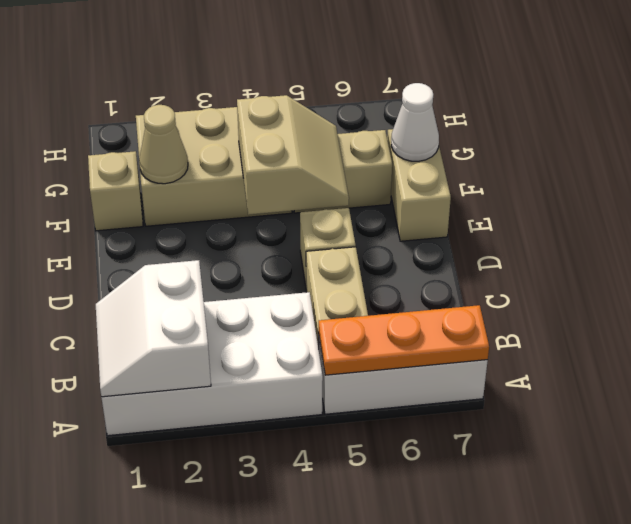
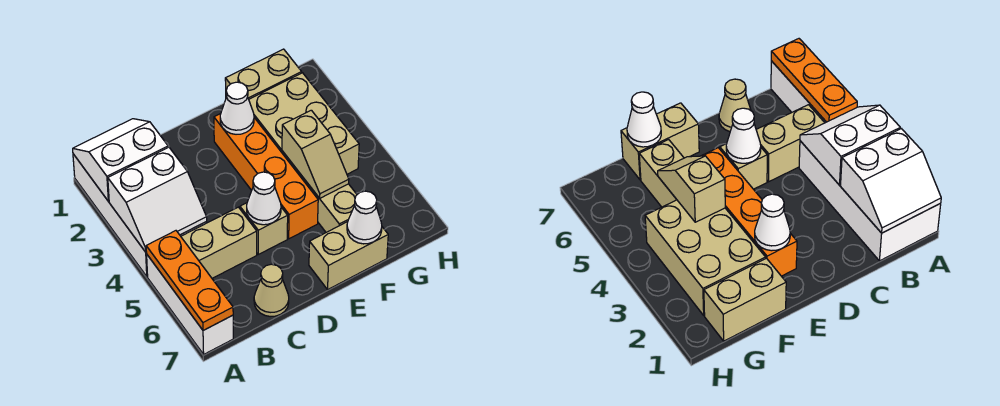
none -> white slope A3:B4 level 2 top 3
none -> white cone D5 level 2
none -> orange brick E2:E5 level 1
none -> white cone E2 level 2
tan slope E4:F5 level 2 top 4 -> tan slope F4:F5 level 2 top 4
tan brick F1 level 1 -> tan brick F1:G1 level 1
tan cone F2 level 2 -> tan cone C7 level 1

